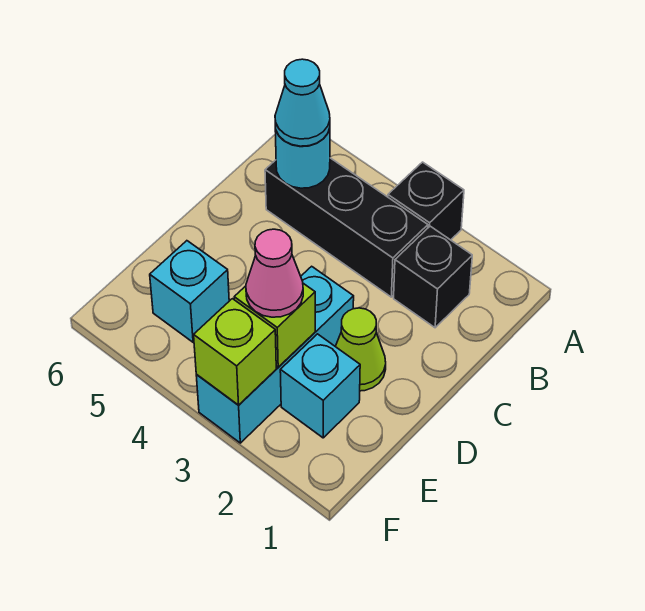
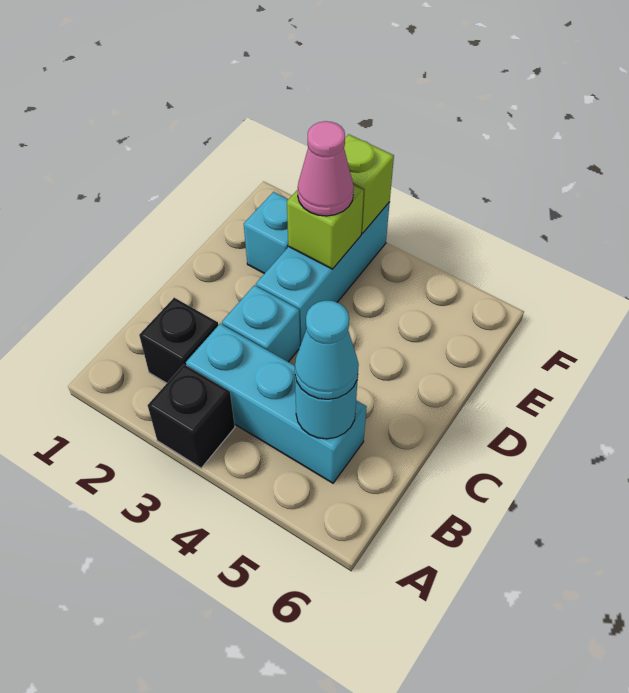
black brick B3:B5 level 1 -> cyan brick B3:B5 level 1
lime cone D2 level 1 -> none
cyan brick E5 level 1 -> cyan brick C3 level 1

